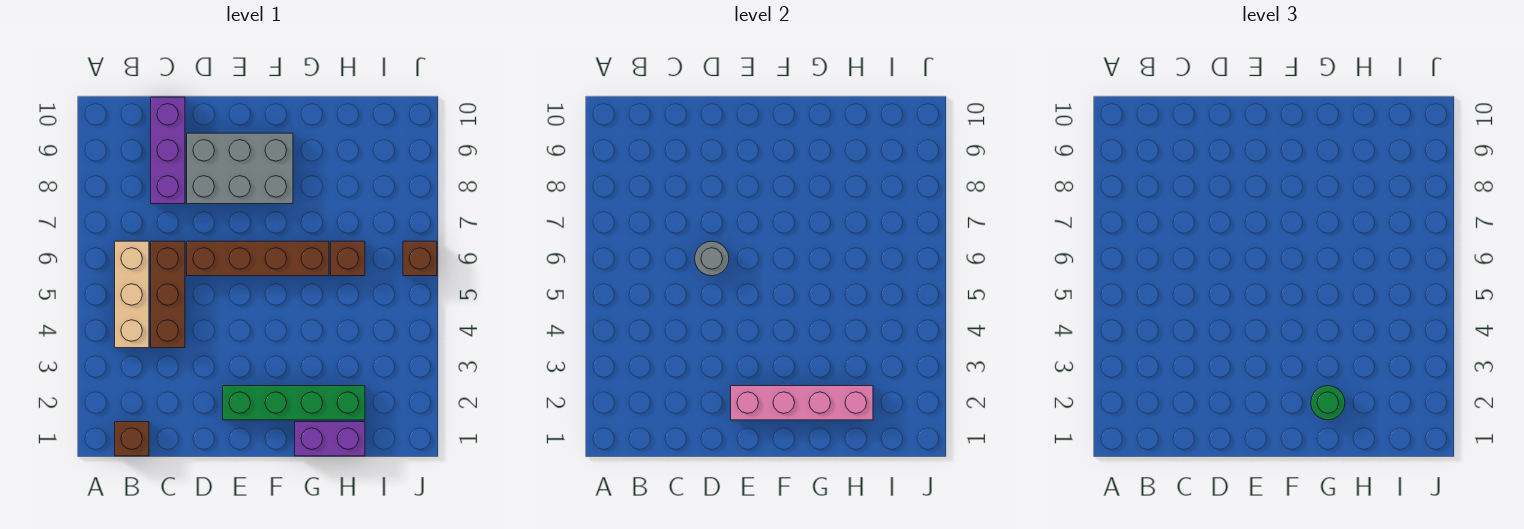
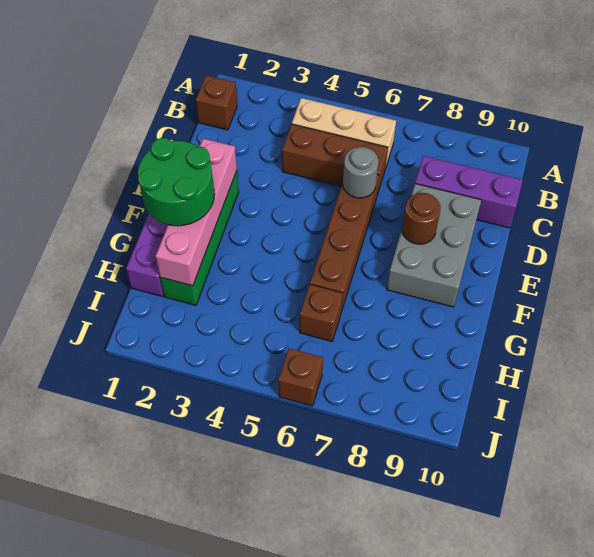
none -> brown round brick E8 level 2
green round brick G2 level 3 -> green round brick F1:G2 level 3

